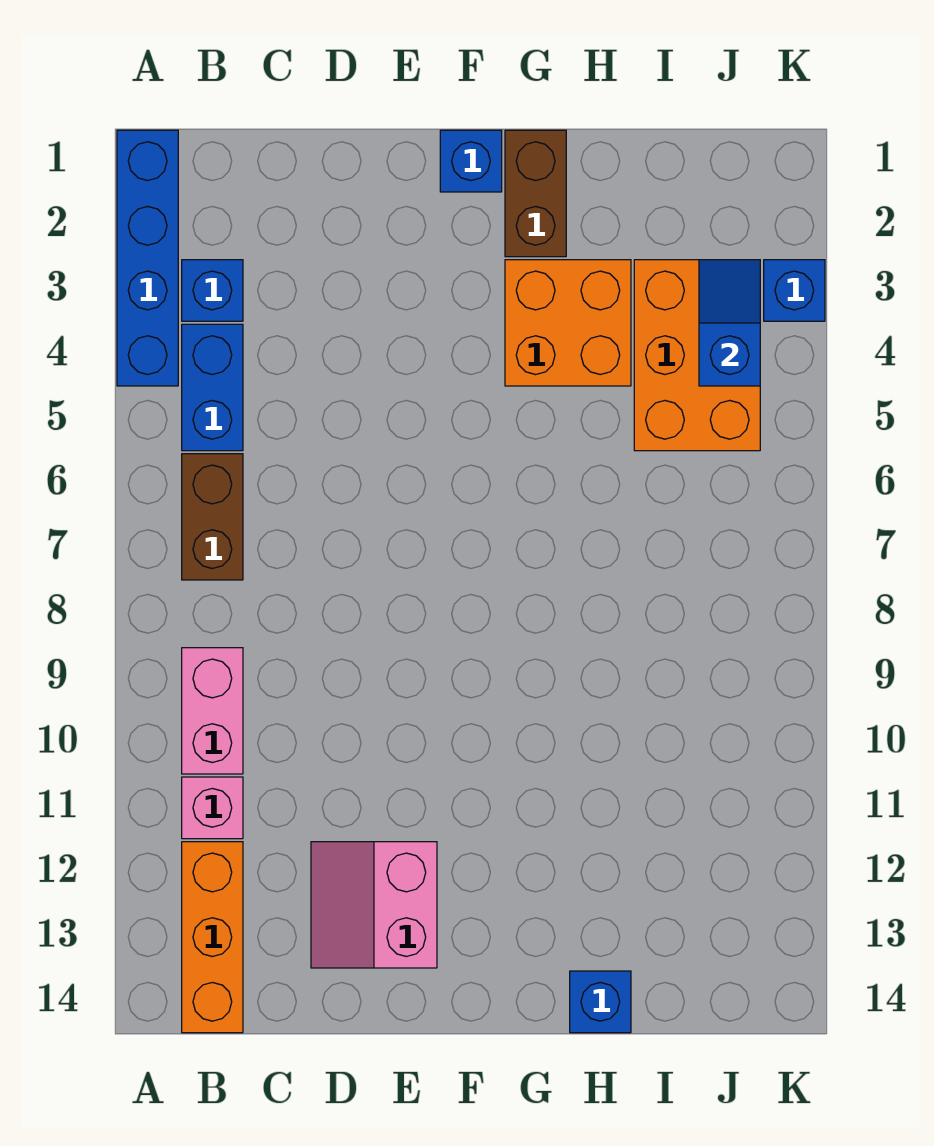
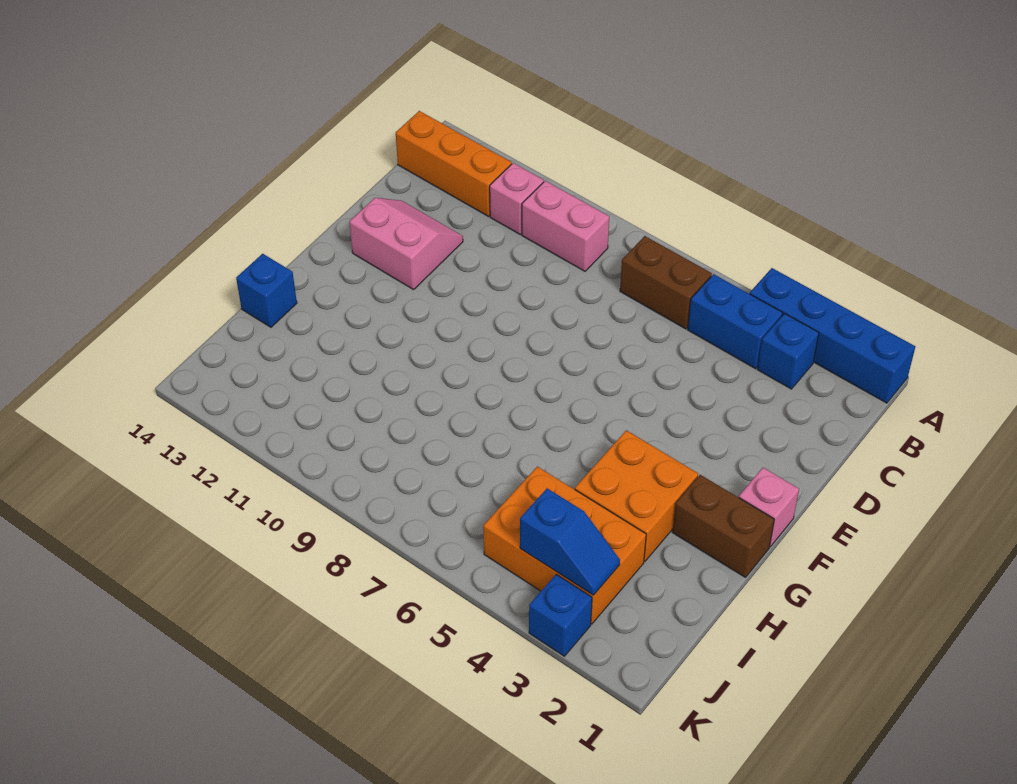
blue brick F1 level 1 -> pink brick F1 level 1

